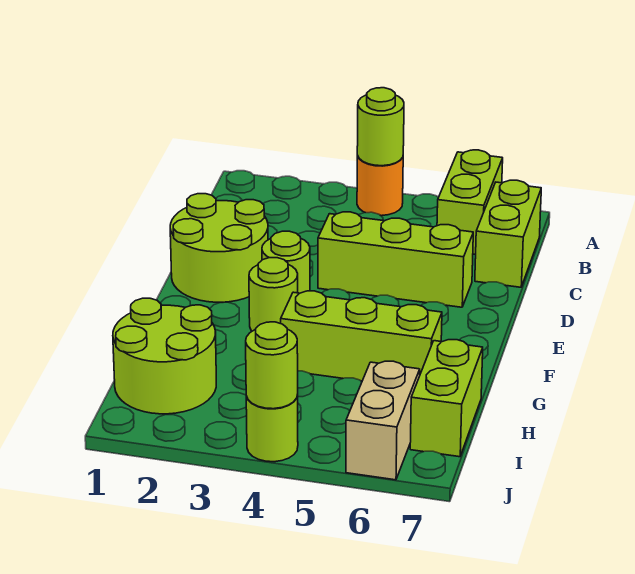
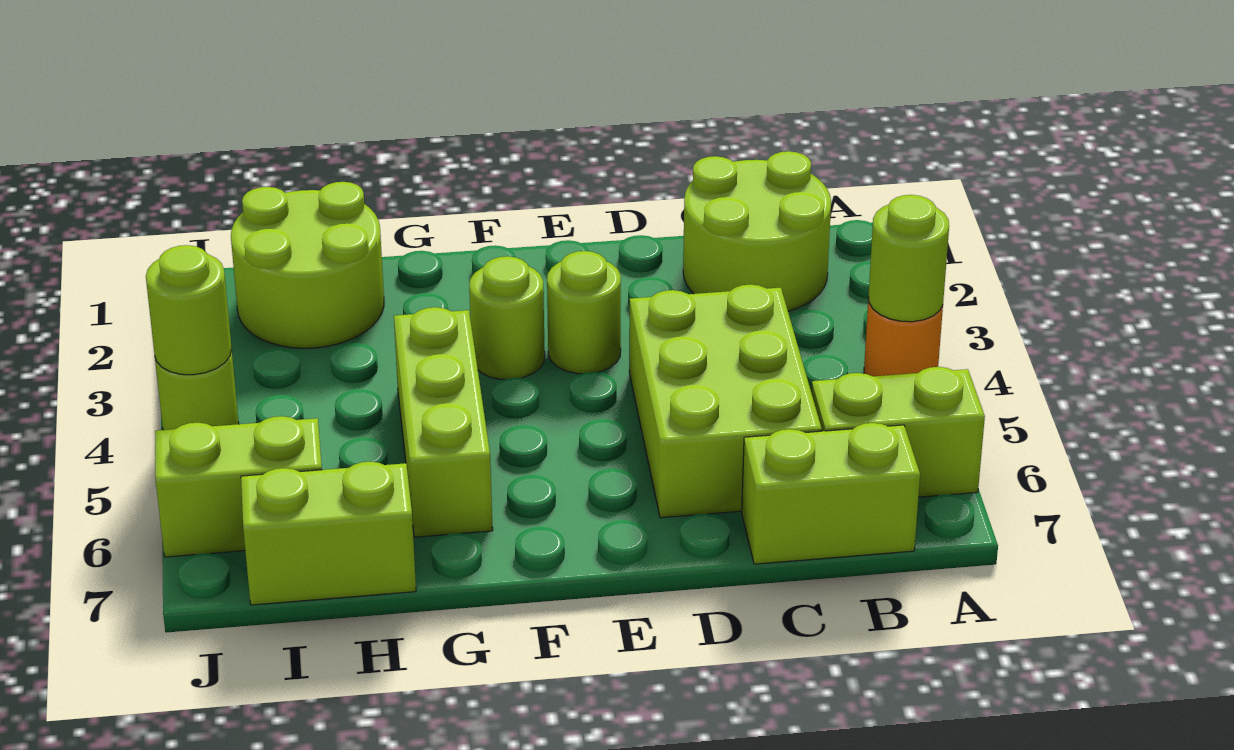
lime round brick D1:E2 level 1 -> lime round brick B1:C2 level 1
lime brick D4:D6 level 1 -> lime brick C4:D6 level 1
tan brick I6:J6 level 1 -> lime brick I6:J6 level 1

